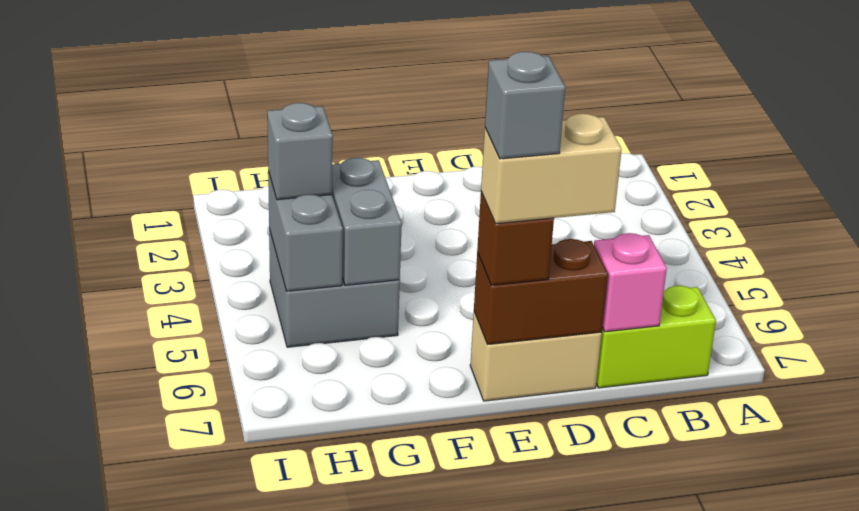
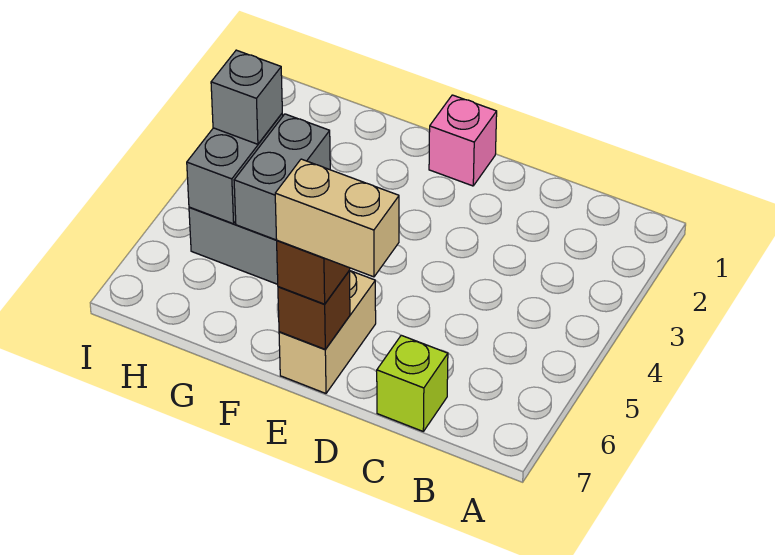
lime brick B7:C7 level 1 -> lime brick C7 level 1
pink brick C7 level 2 -> pink brick E1 level 1
tan brick D7:E7 level 1 -> tan brick E6:E7 level 1
brown brick D7:E7 level 2 -> brown brick E7 level 2
grey brick E7 level 5 -> none

